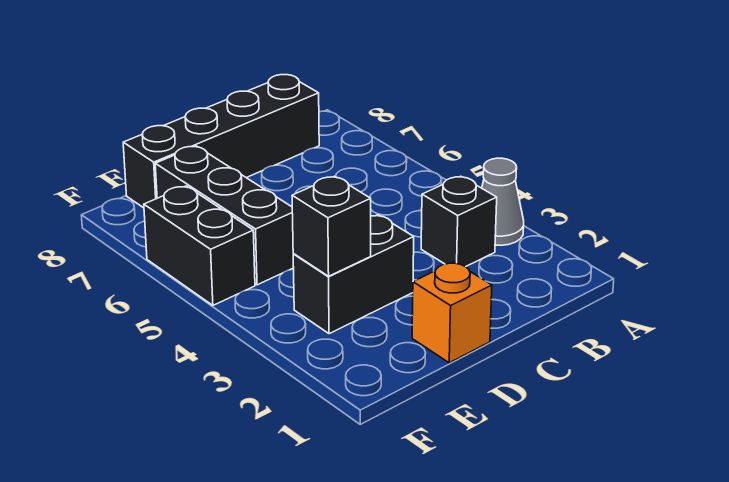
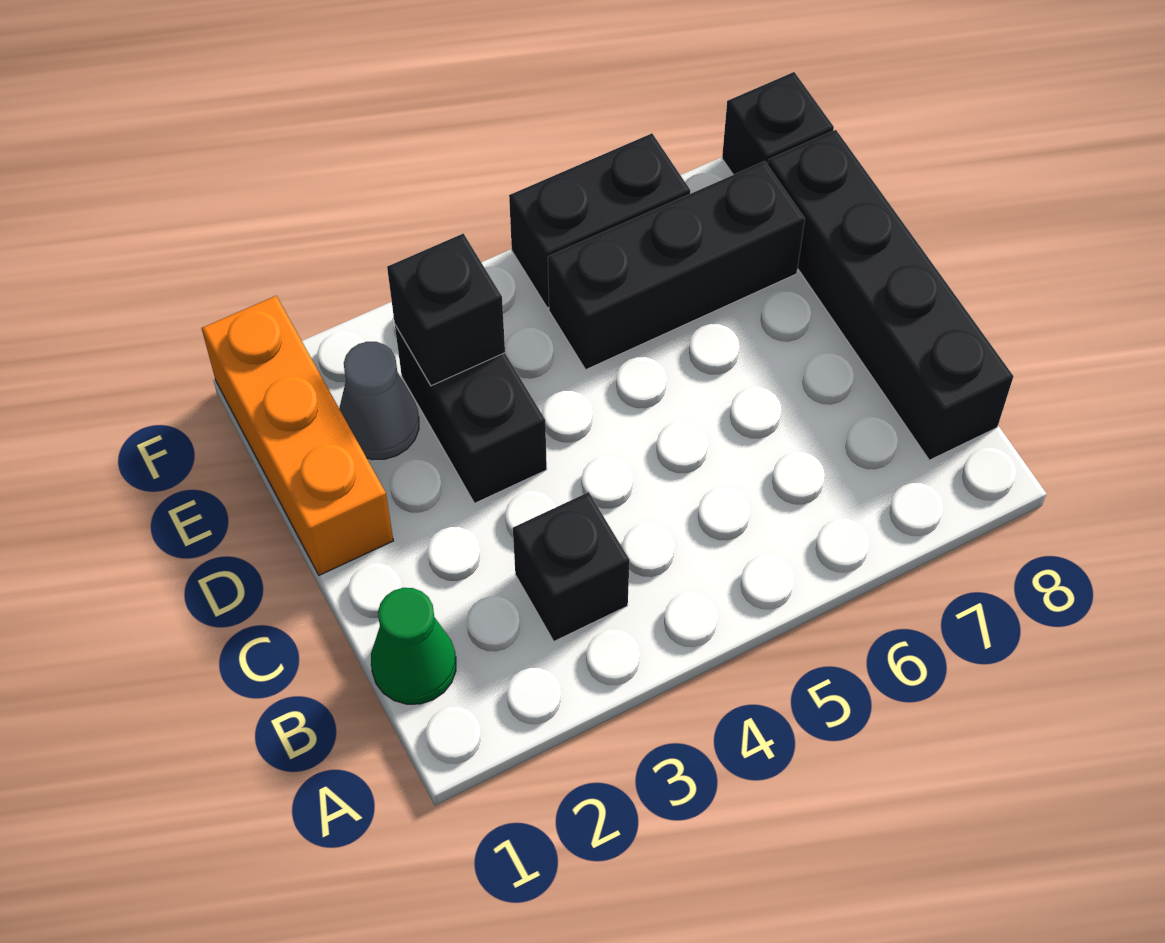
grey cone A3 level 1 -> grey cone E2 level 1
none -> green cone B1 level 1
orange brick D1 level 1 -> orange brick D1:F1 level 1
none -> black brick F8 level 1

